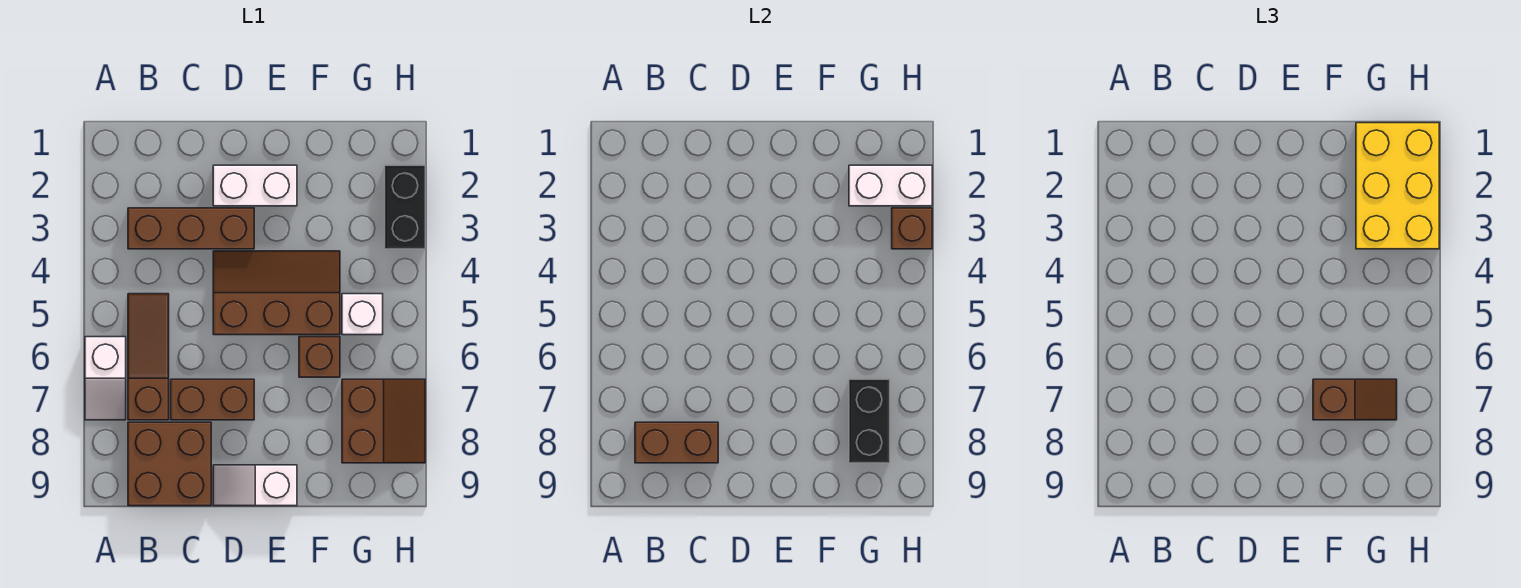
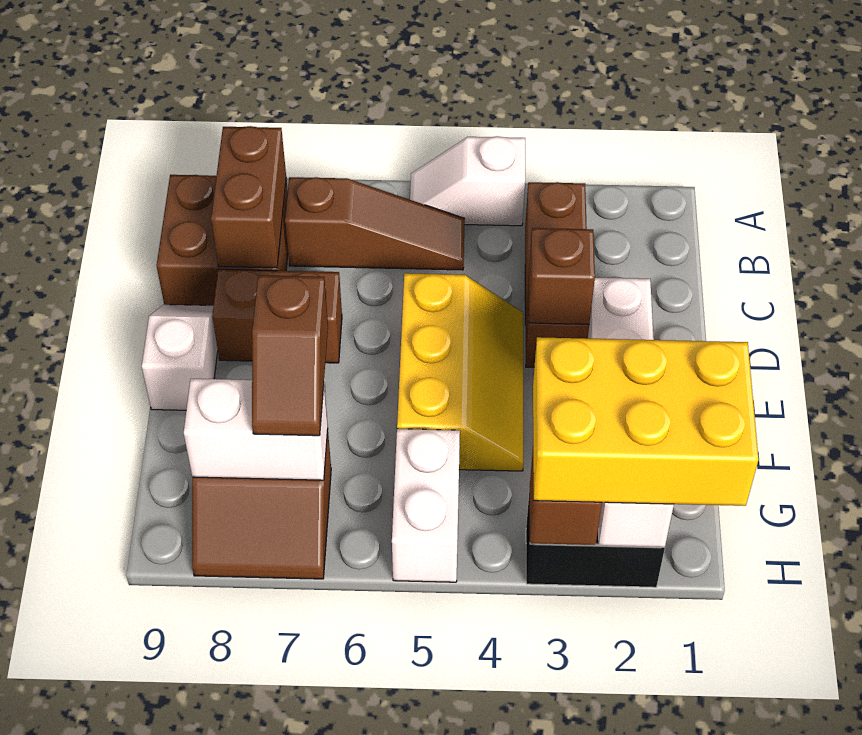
white slope A6:A7 level 1 top 6 -> white slope A4:A5 level 1 top 4
brown brick C7:D7 level 1 -> brown brick D7:D8 level 1
brown slope D4:F5 level 1 top 5 -> yellow slope D4:F5 level 1 top 5
brown brick F6 level 1 -> brown brick D3 level 2
white brick G5 level 1 -> white brick G5:H5 level 1
black brick G7:G8 level 2 -> white brick G7:G8 level 2

